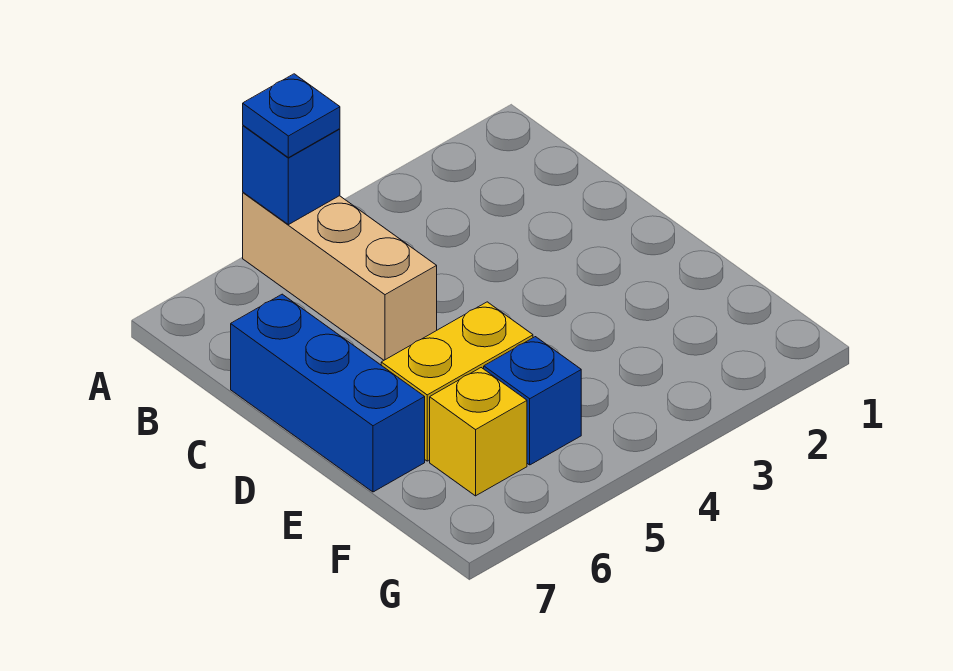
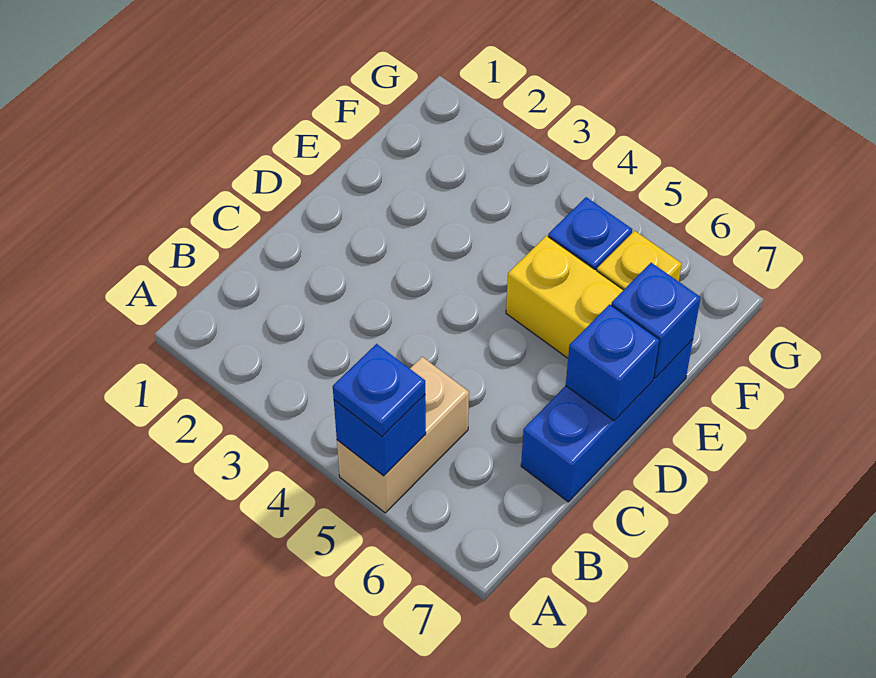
tan brick A5:C5 level 1 -> tan brick A5:B5 level 1
none -> blue brick D7 level 2
none -> blue brick E7 level 2

